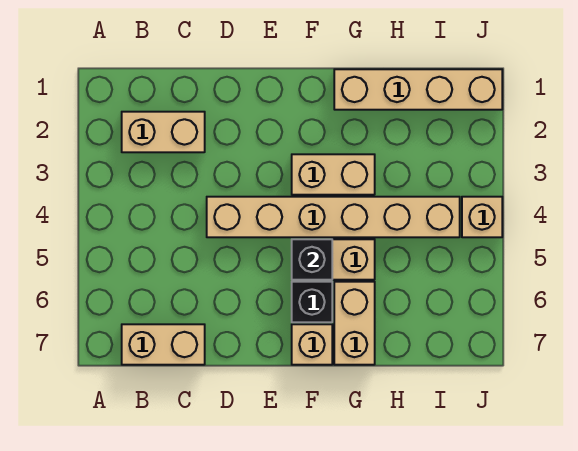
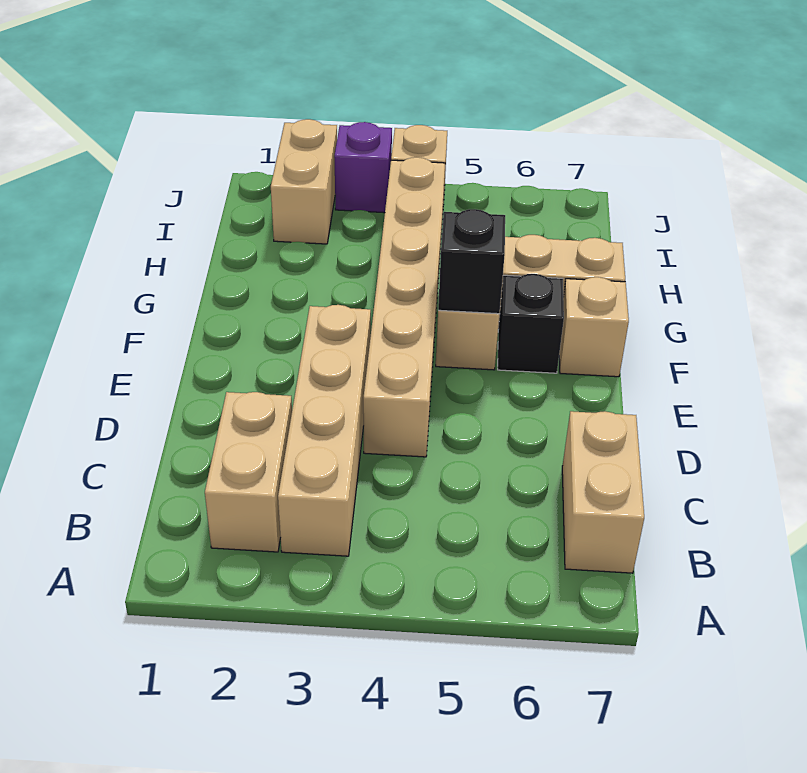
tan brick F3:G3 level 1 -> tan brick I2:J2 level 1
tan brick G1:J1 level 1 -> tan brick B3:E3 level 1
none -> purple brick J3 level 1

